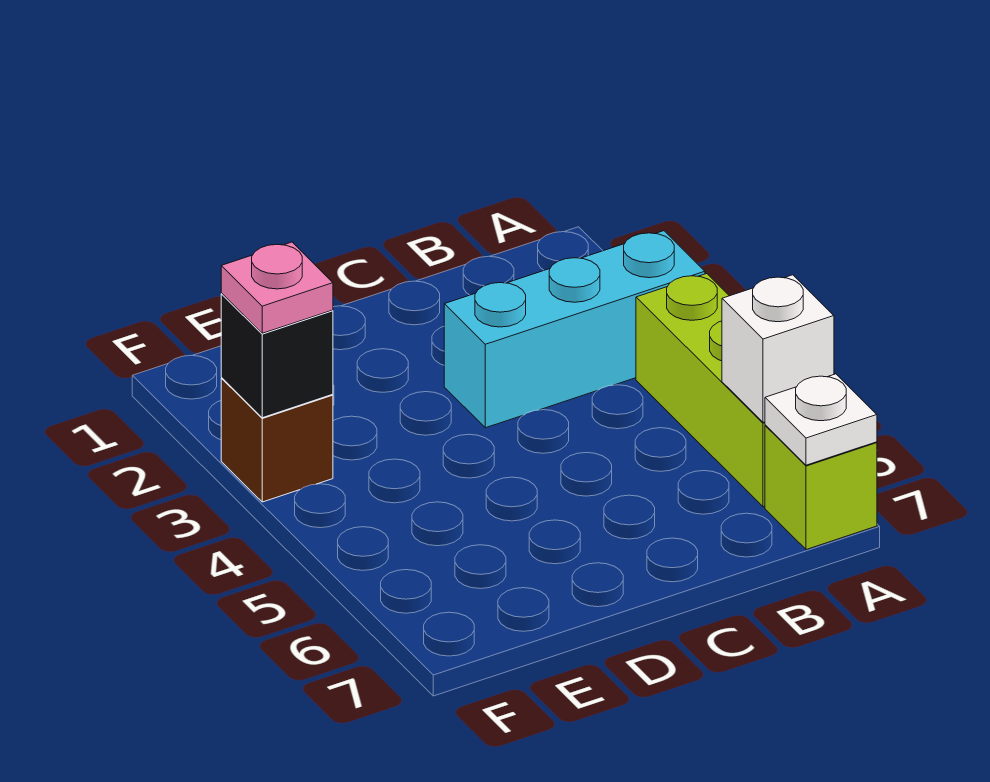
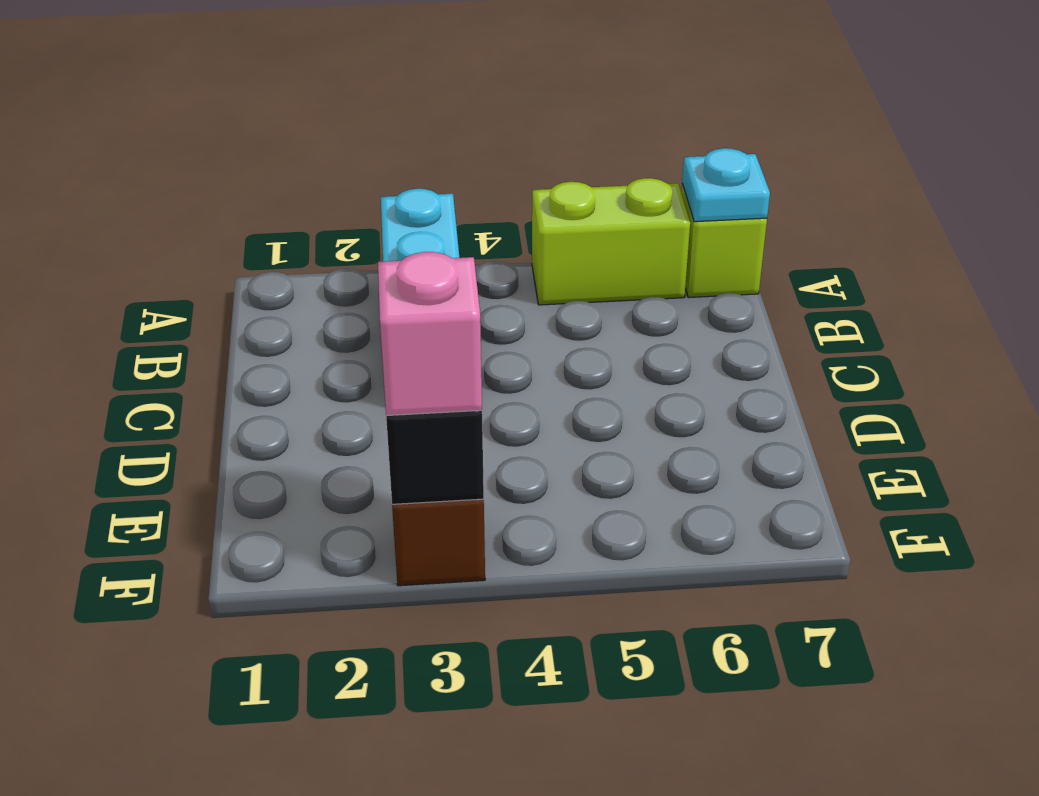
lime brick A4:A6 level 1 -> lime brick A5:A6 level 1
white brick A6 level 2 -> none
white plate A7 level 2 -> cyan plate A7 level 2
pink plate F3 level 3 -> pink brick F3 level 3

